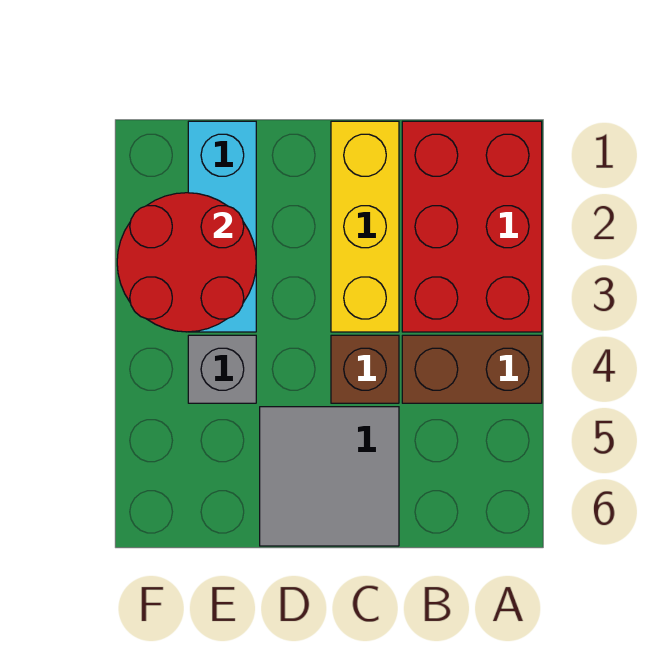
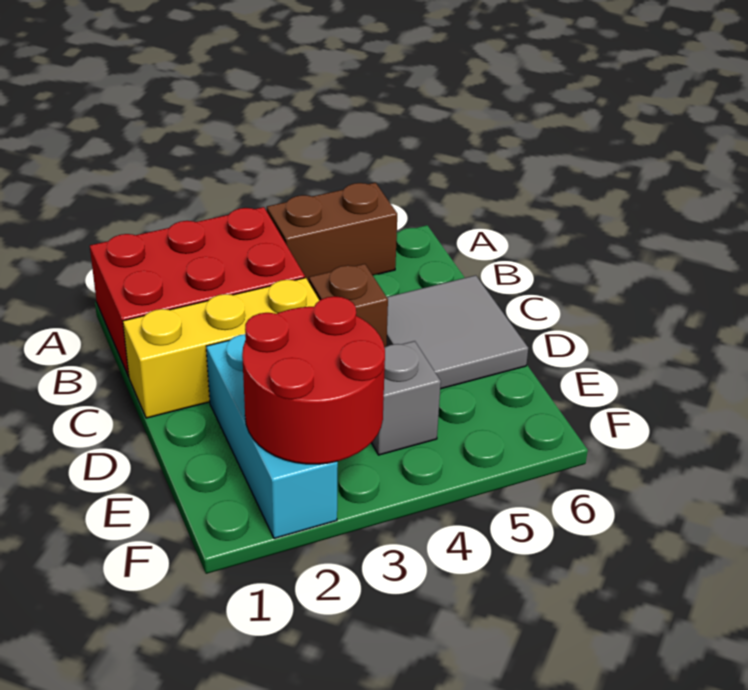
brown brick A4:B4 level 1 -> brown brick A4:A5 level 1
cyan brick E1:E3 level 1 -> cyan brick D2:F2 level 1

